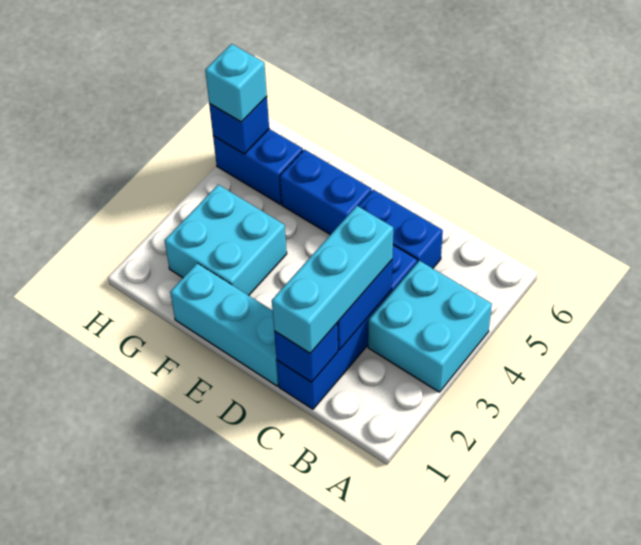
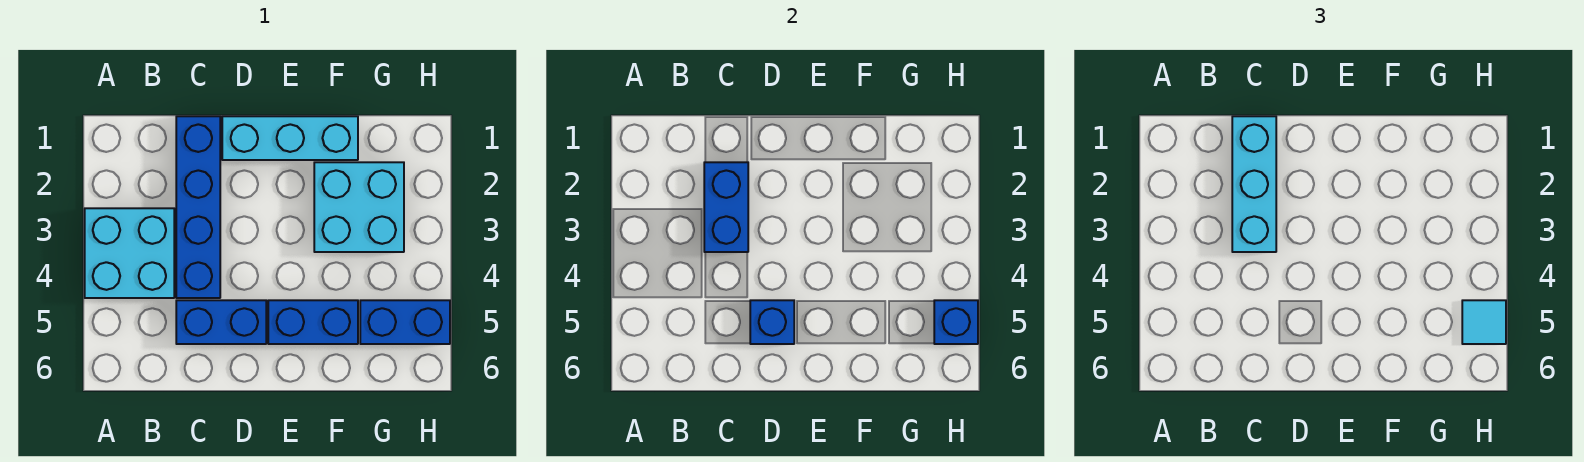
blue brick C1 level 2 -> blue brick D5 level 2
cyan brick H5 level 3 -> cyan tile H5 level 3

